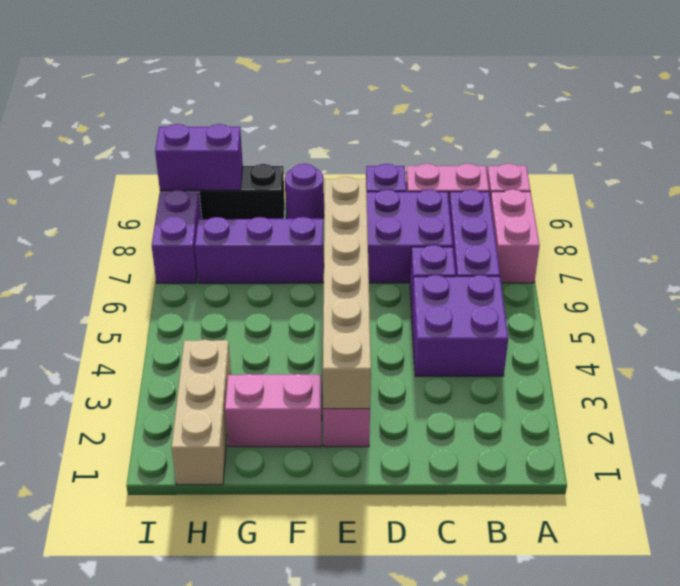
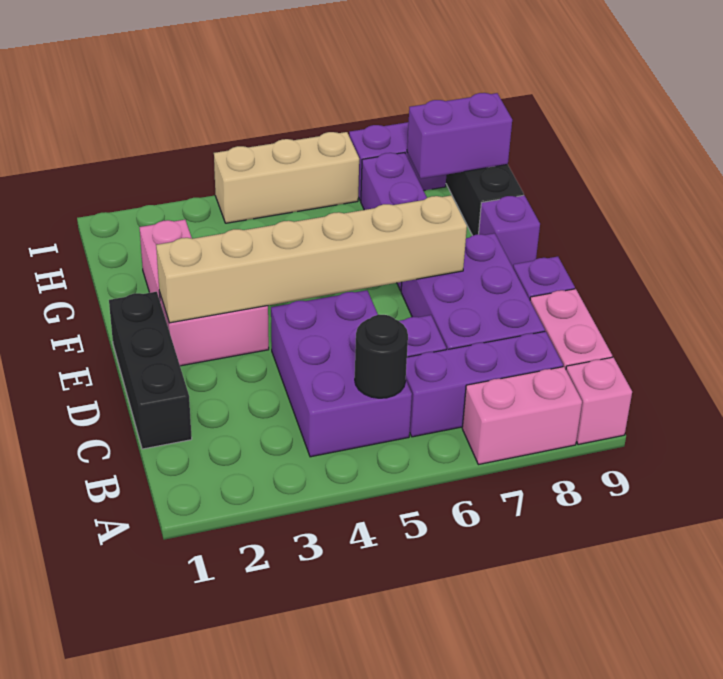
purple brick B4:C5 level 1 -> purple brick B4:D5 level 1
none -> black round brick B5 level 2
none -> black brick C1:E1 level 1
purple round brick F9 level 1 -> purple brick F9 level 1
tan brick H1:H3 level 1 -> tan brick I4:I6 level 1
purple brick H9:I9 level 2 -> purple brick H8:H9 level 2

